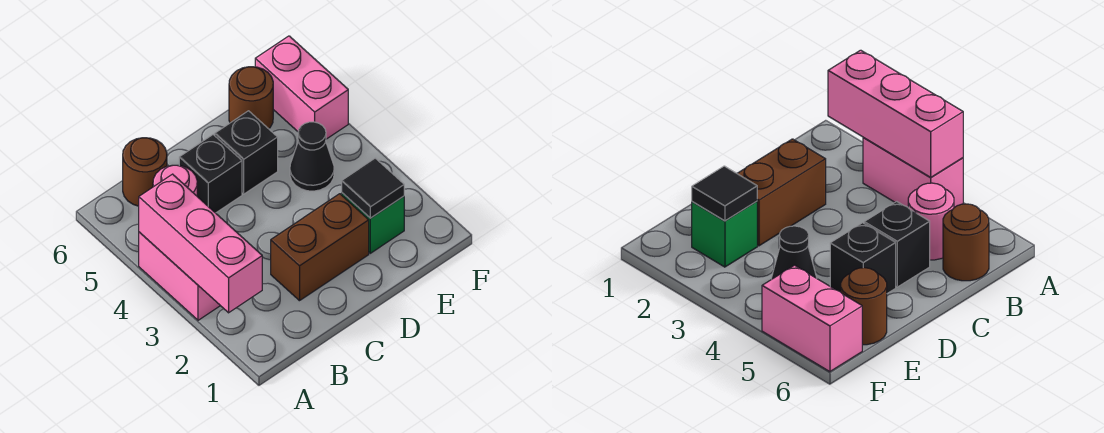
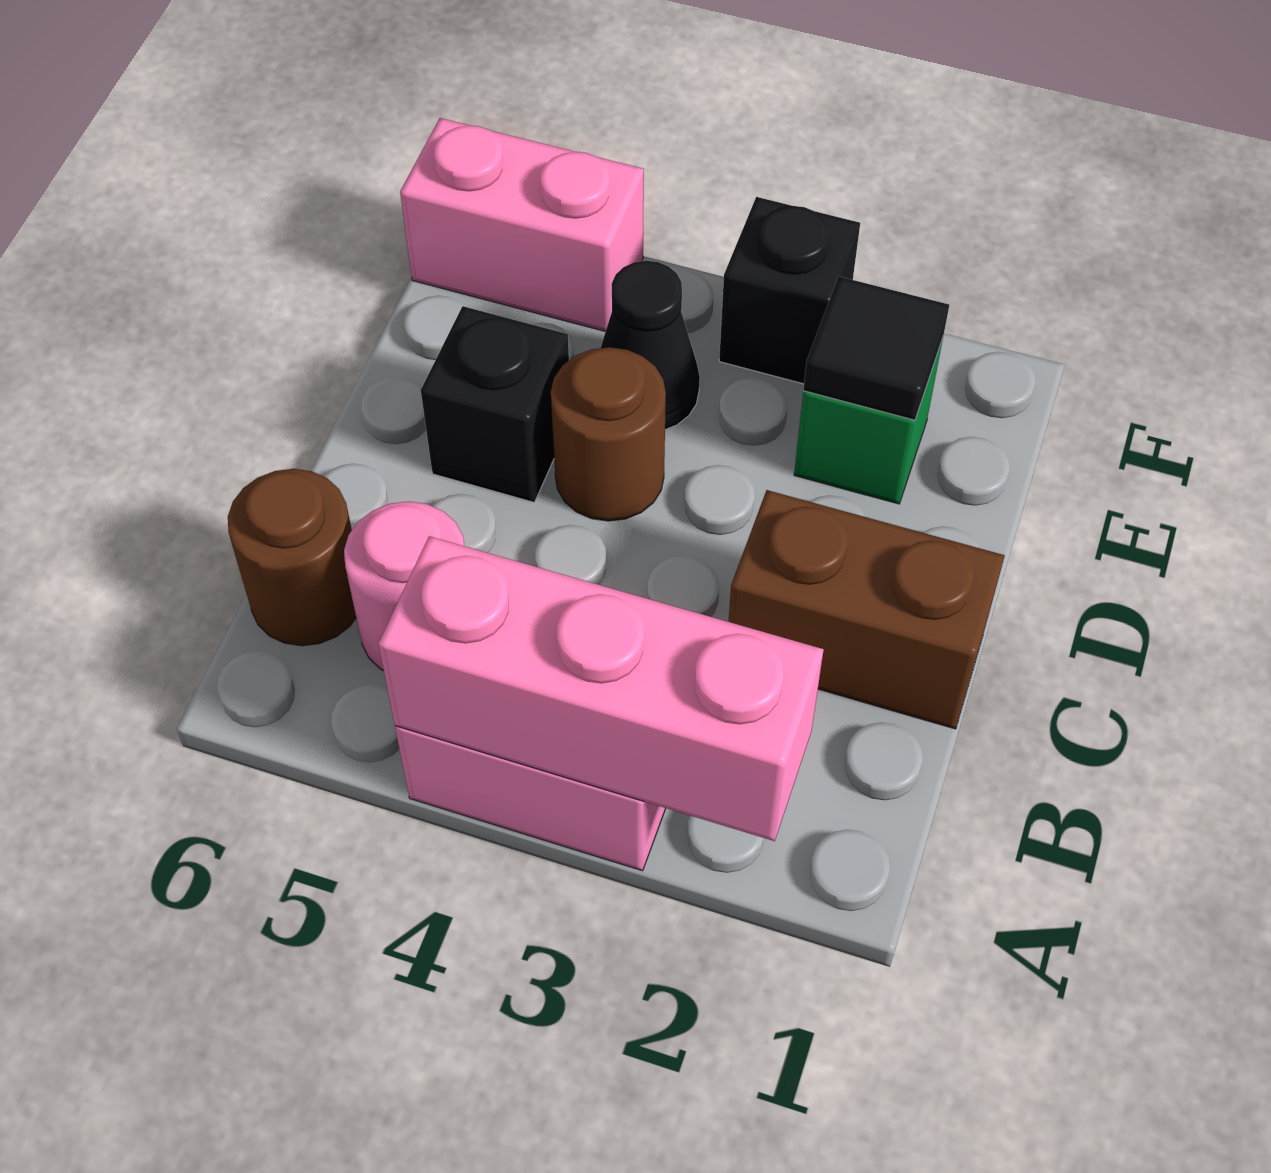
brown brick C2:D2 level 1 -> brown brick C1:C2 level 1
black brick C5 level 1 -> black brick F3 level 1
brown round brick E6 level 1 -> brown round brick D4 level 1

